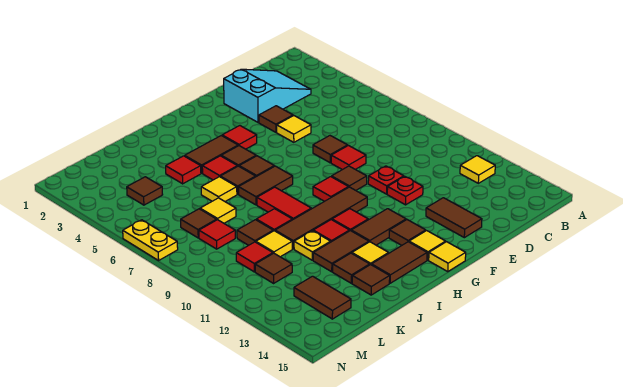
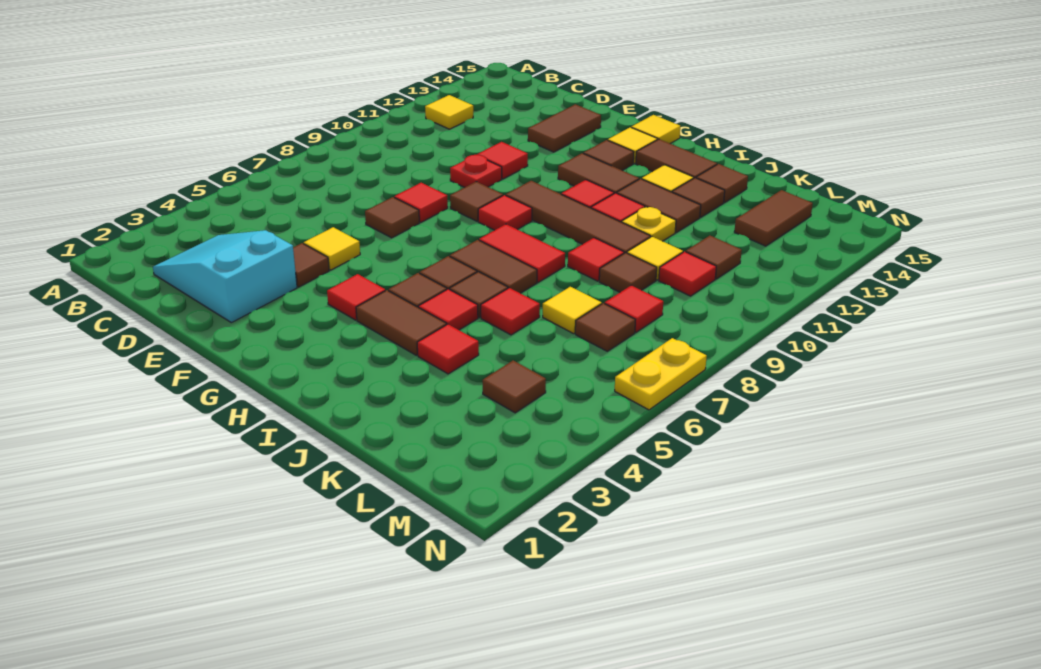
red plate E11 level 1 -> red tile E11 level 1
red tile I8:I9 level 1 -> red tile H8:I8 level 1
yellow tile J6 level 1 -> red tile J6 level 1

